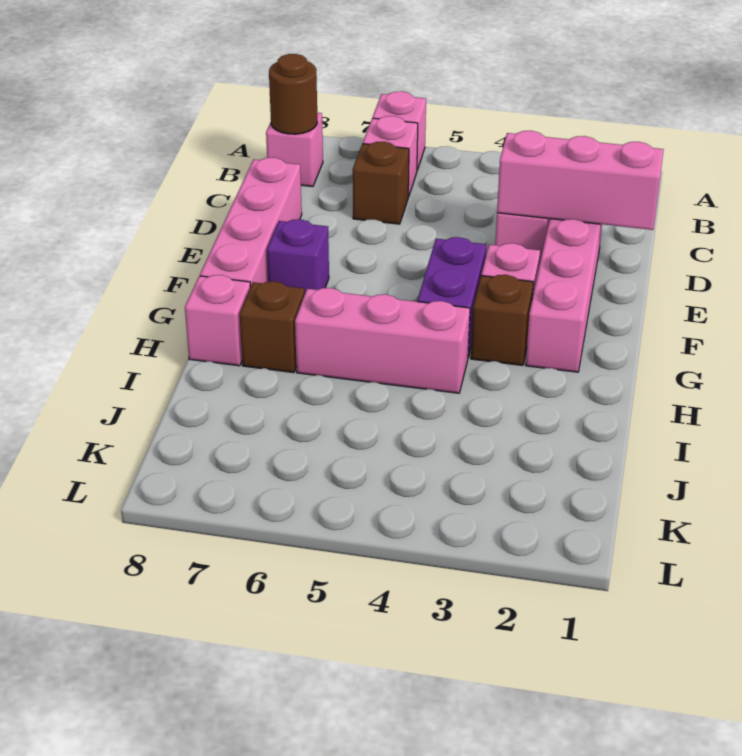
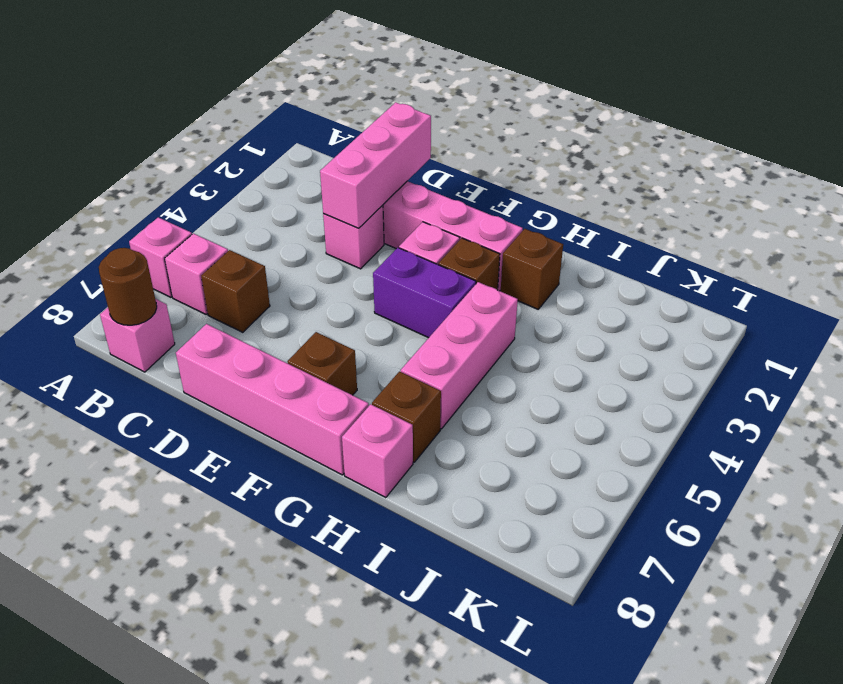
purple brick F7 level 1 -> brown brick F7 level 1
none -> brown brick H2 level 1

